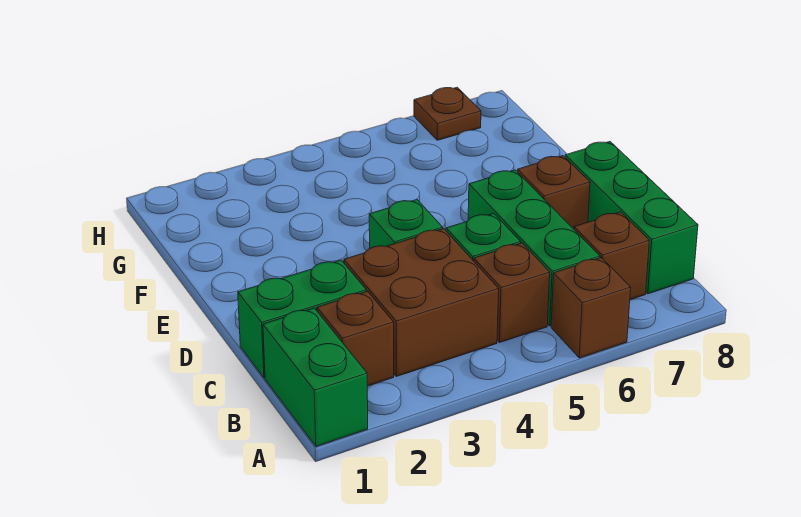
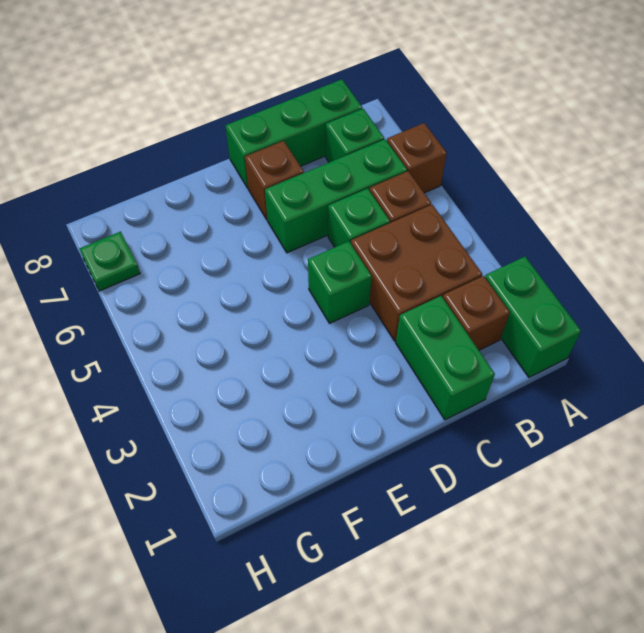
green brick A1:B1 level 1 -> green brick A1:A2 level 1
brown brick B7 level 1 -> green brick B7 level 1
brown plate H7 level 1 -> green plate H7 level 1

